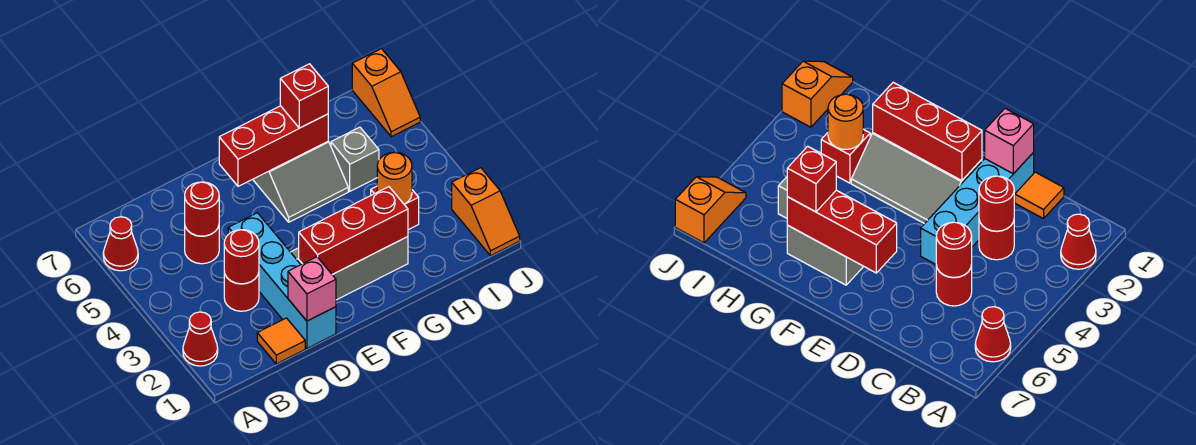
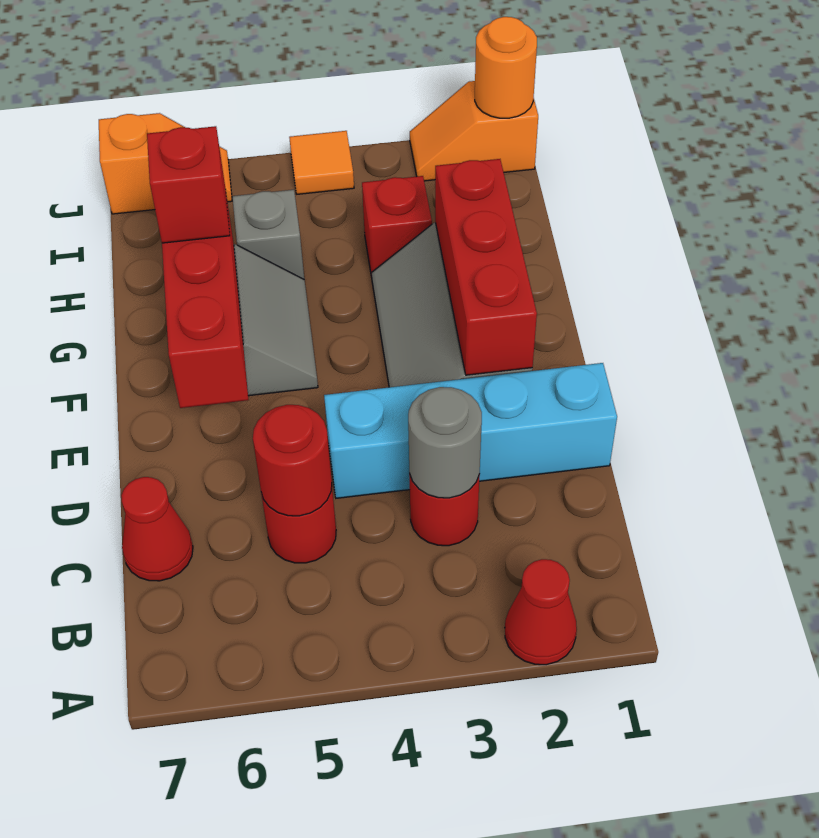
red cone A6 level 1 -> red cone C7 level 1
orange tile C1 level 1 -> orange tile J4 level 1
red round brick C3 level 2 -> grey round brick C3 level 2
pink brick D1 level 2 -> none
orange round brick H3 level 2 -> orange round brick J1 level 2
orange slope J1:J2 level 1 top 2 -> orange slope J1:J2 level 1 top 1

